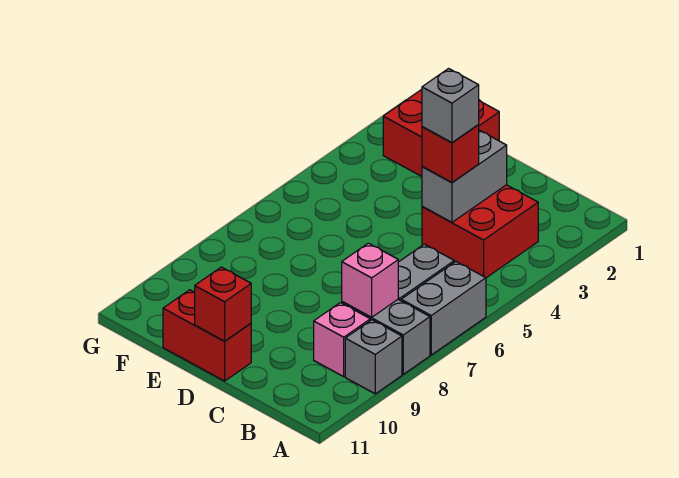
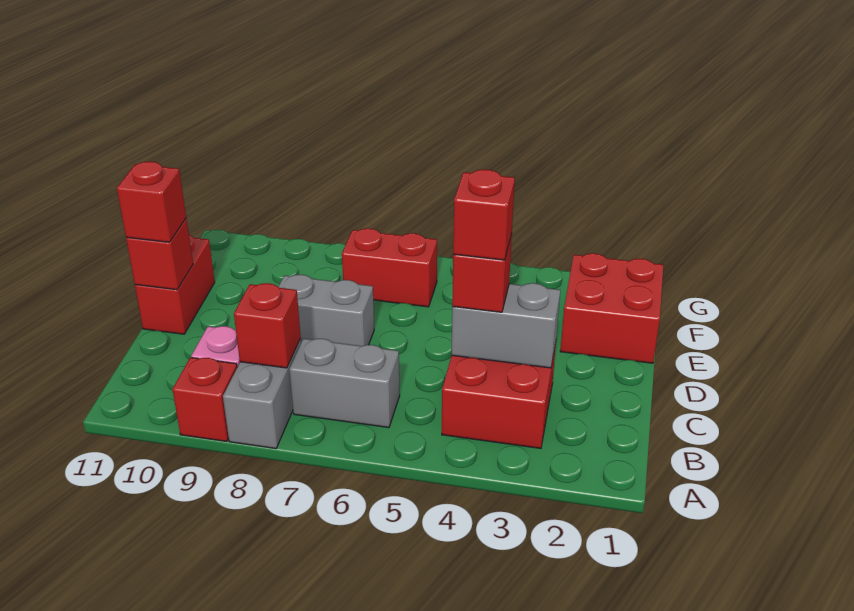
grey brick A6:A7 level 1 -> grey brick D7:D8 level 1
grey brick A9 level 1 -> red brick A9 level 1
pink brick B8 level 2 -> red brick B8 level 2
grey brick C4 level 4 -> red brick C4 level 4
none -> red brick D11 level 3
none -> red brick F6:F7 level 1

